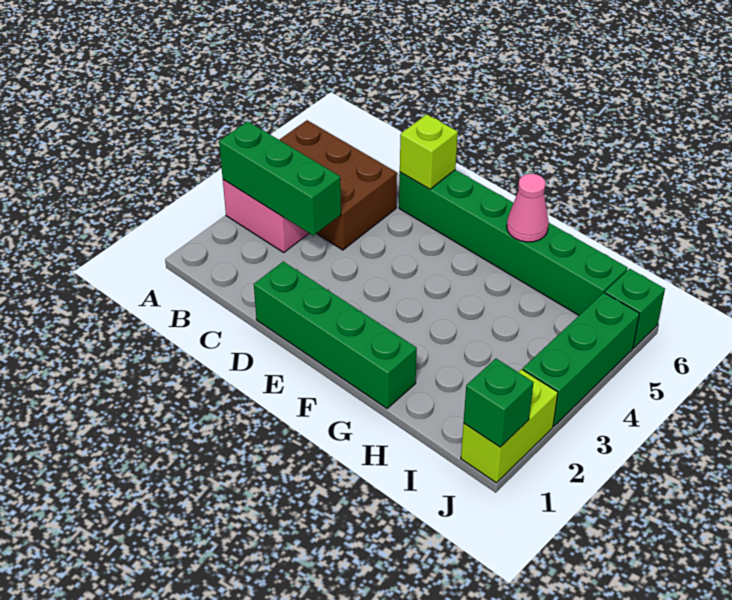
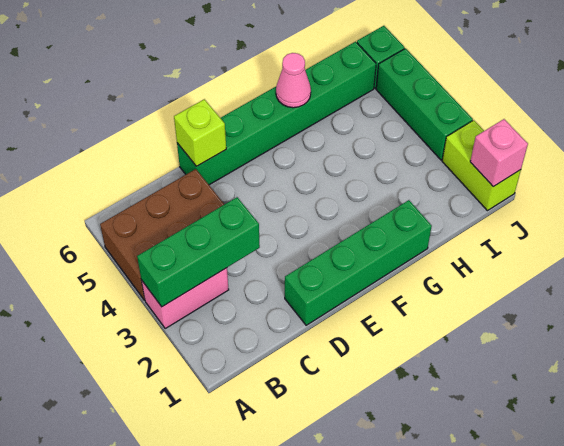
green brick J1 level 2 -> pink brick J1 level 2

